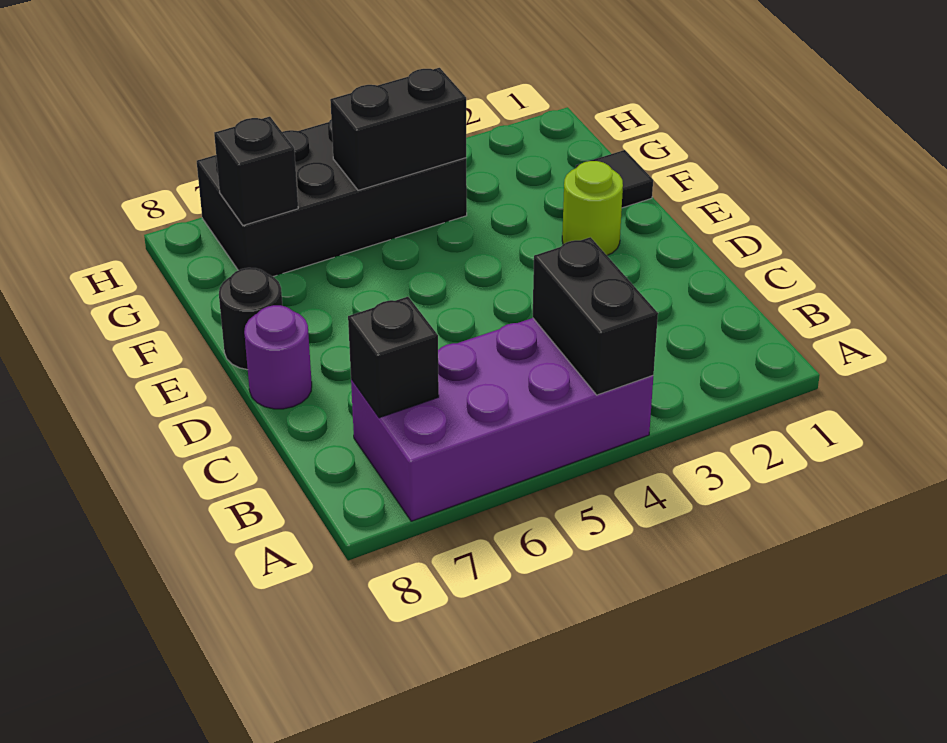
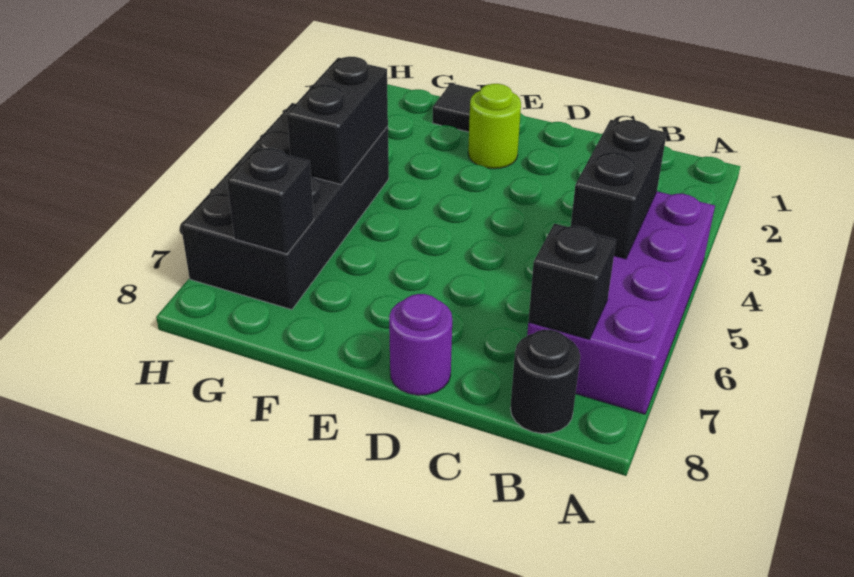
black brick A4:B4 level 2 -> black brick B4:B5 level 2
black round brick E8 level 1 -> black round brick B8 level 1

